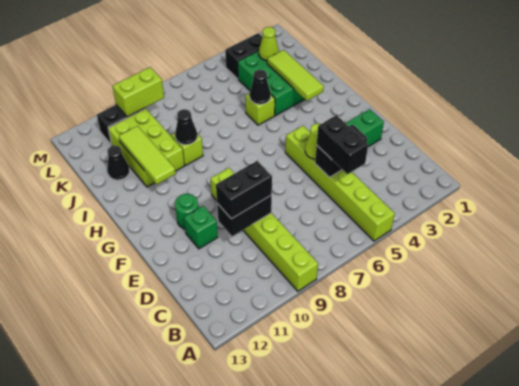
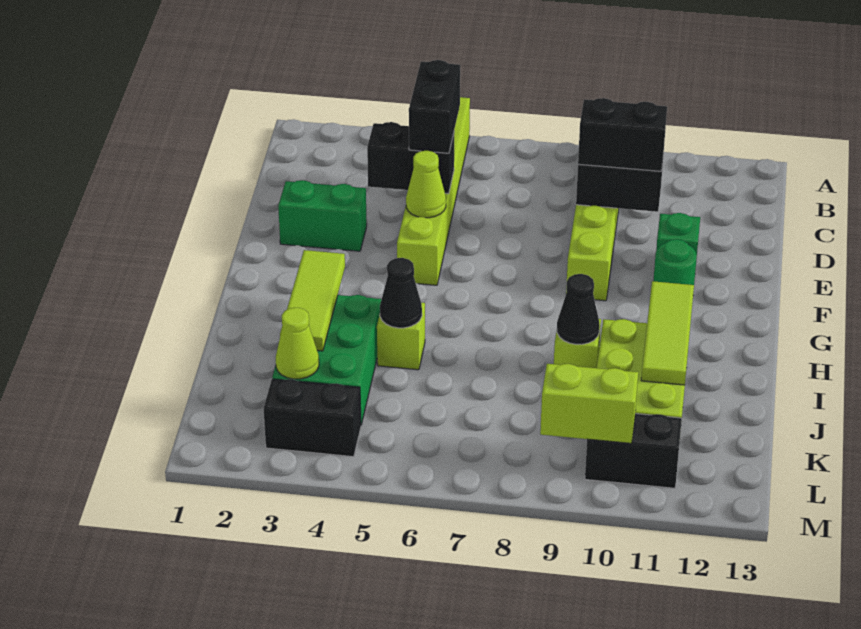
black cone J12 level 1 -> none

